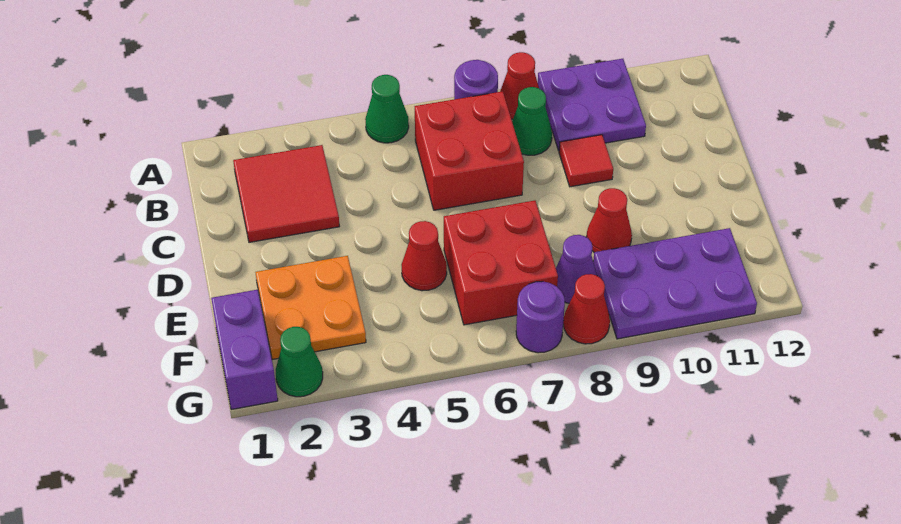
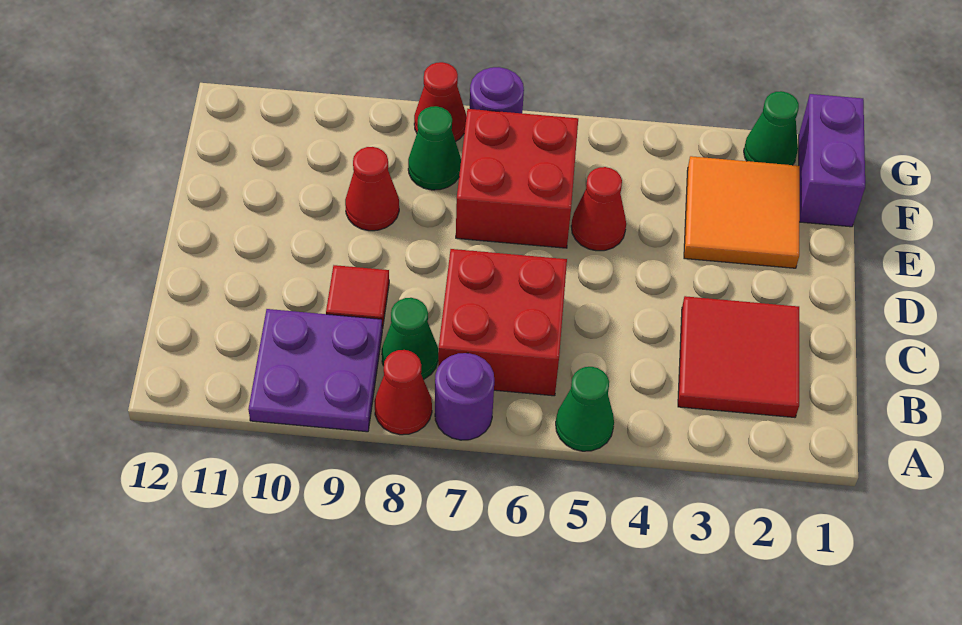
orange plate E2:F3 level 1 -> orange tile E2:F3 level 1
purple cone F8 level 1 -> green cone F8 level 1
purple plate F9:G11 level 1 -> none

